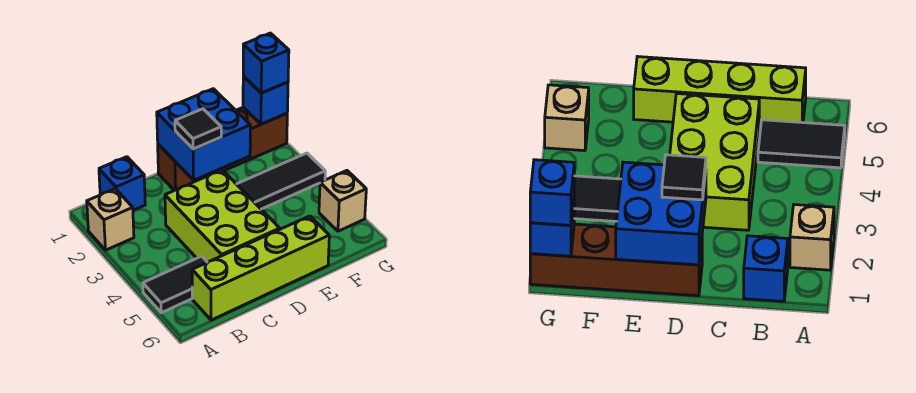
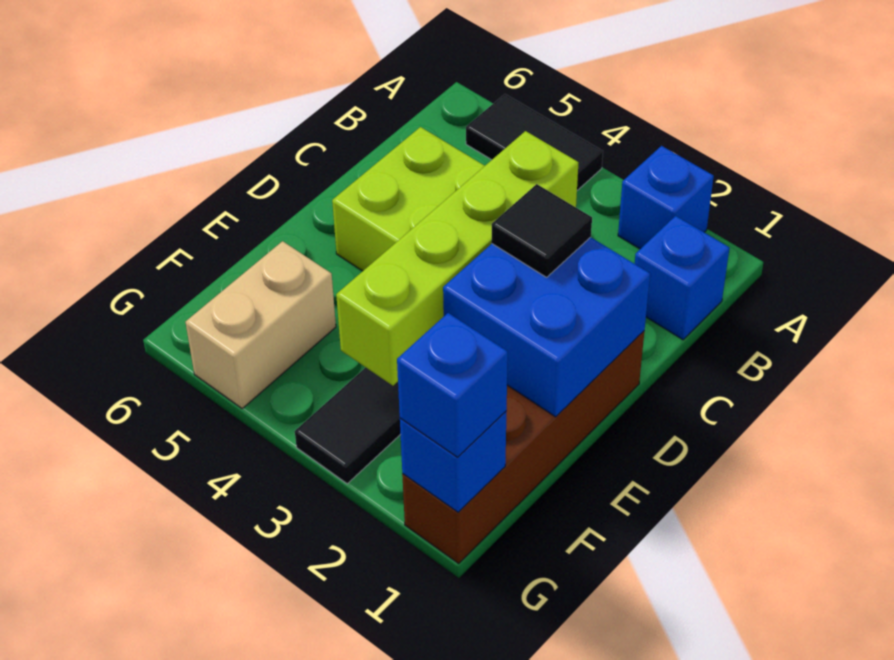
tan brick A2 level 1 -> blue brick A2 level 1
black tile A5:B5 level 1 -> black tile A4:A5 level 1
lime brick B6:E6 level 1 -> lime brick C3:F3 level 2
tan brick G5 level 1 -> tan brick F5:G5 level 1

